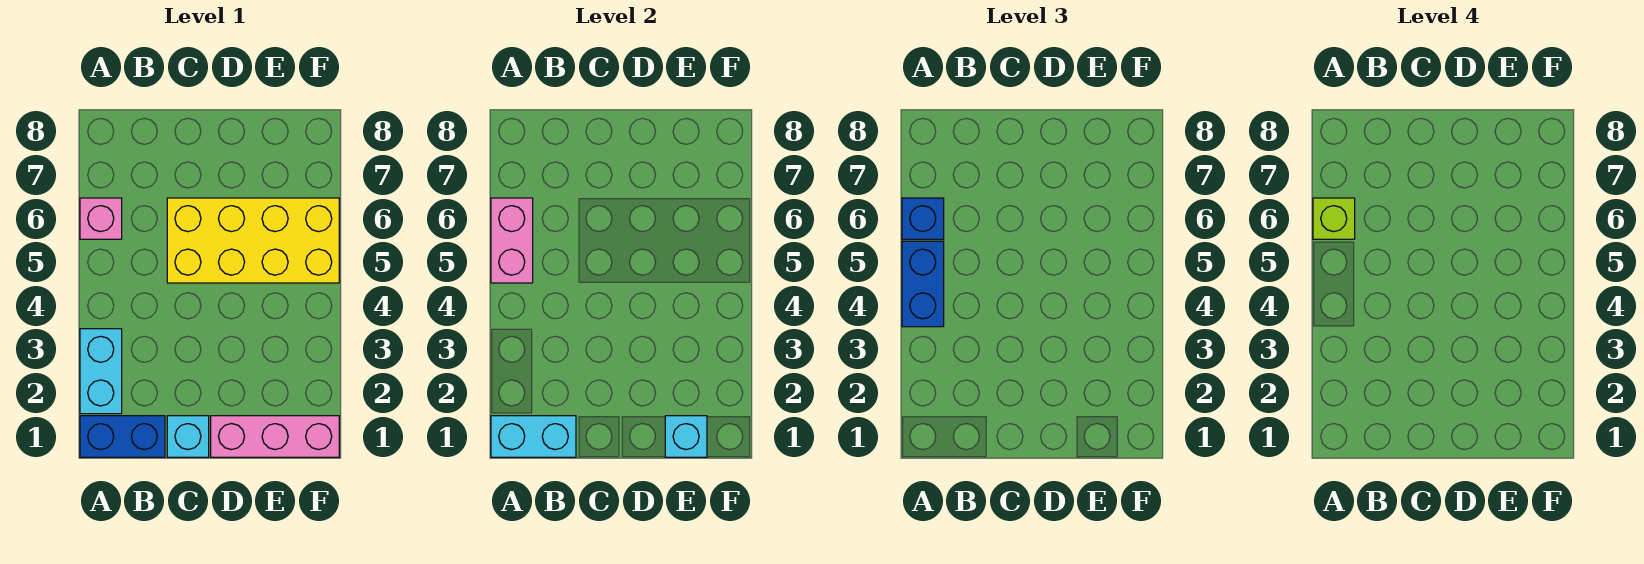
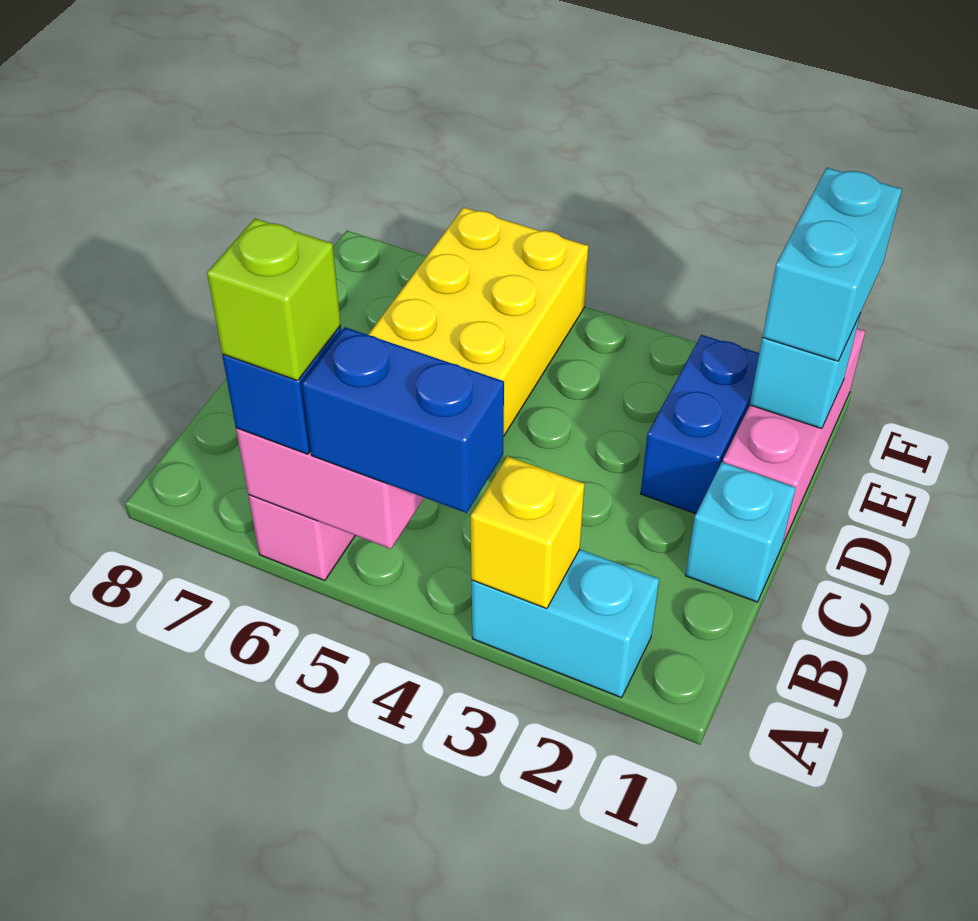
blue brick A1:B1 level 1 -> blue brick D2:E2 level 1
cyan brick A1:B1 level 2 -> cyan brick E1:F1 level 3
none -> yellow brick A3 level 2

